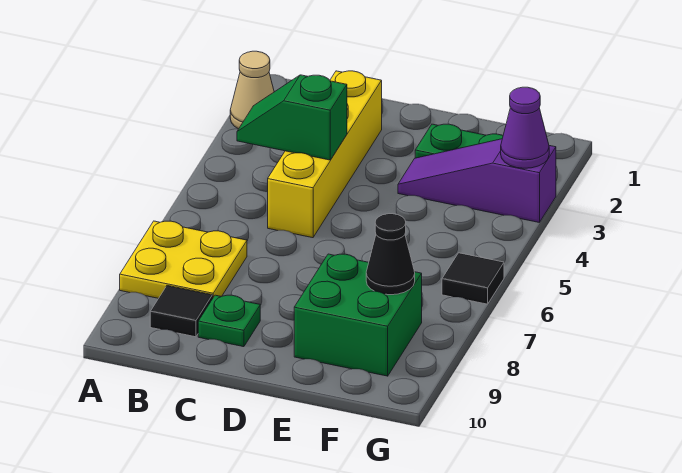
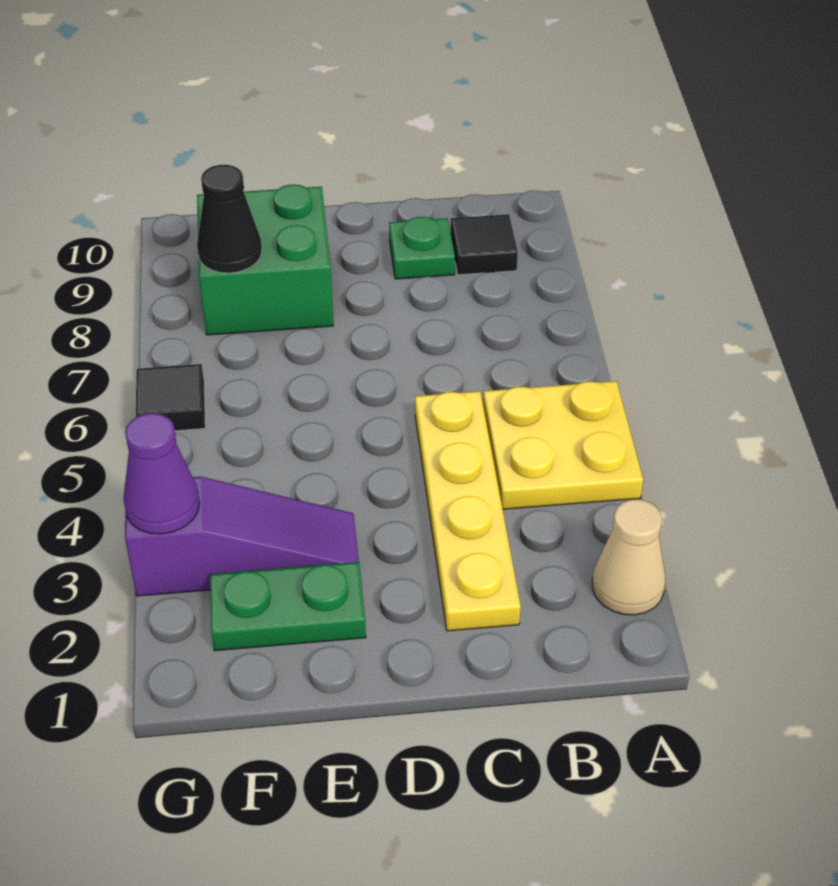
yellow plate A7:B8 level 1 -> yellow plate A4:B5 level 1
green slope B4:C4 level 2 top C -> none
yellow brick C2:C5 level 1 -> yellow plate C2:C5 level 1

